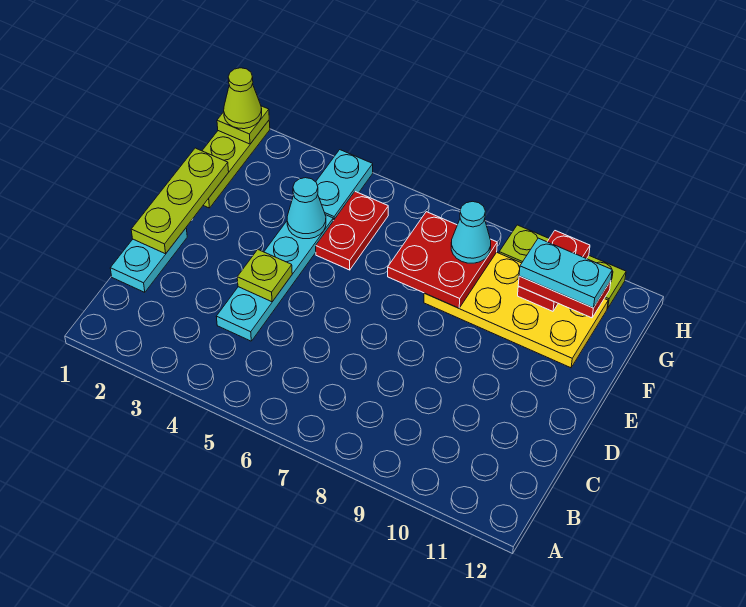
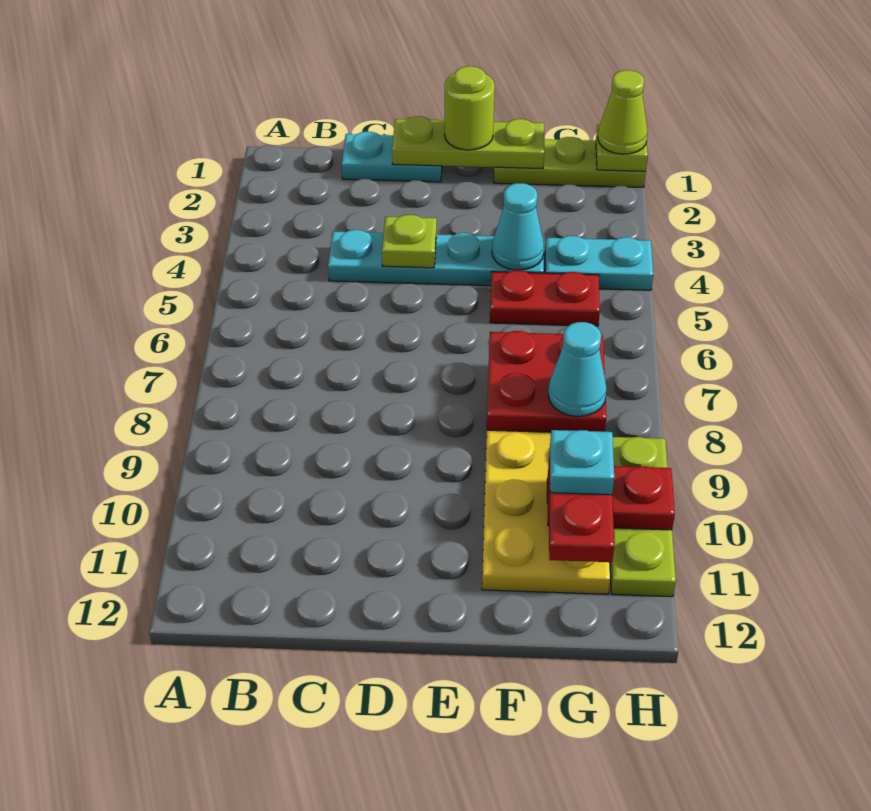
none -> lime round brick E1 level 3
cyan plate G10:G11 level 4 -> cyan plate G10 level 4

